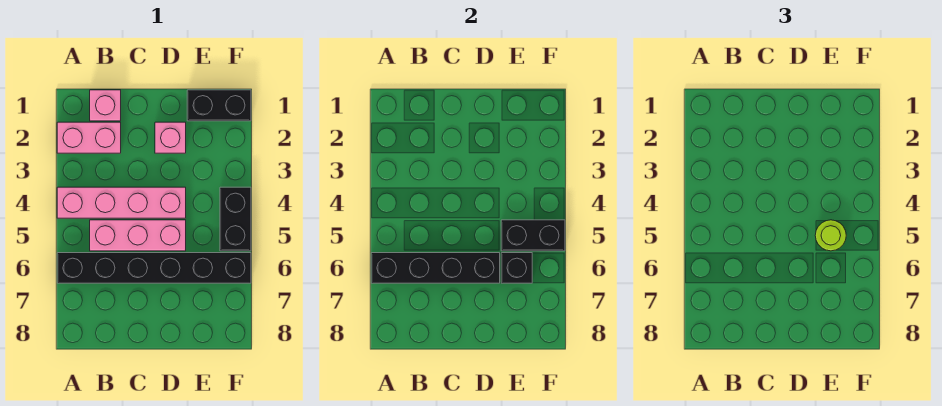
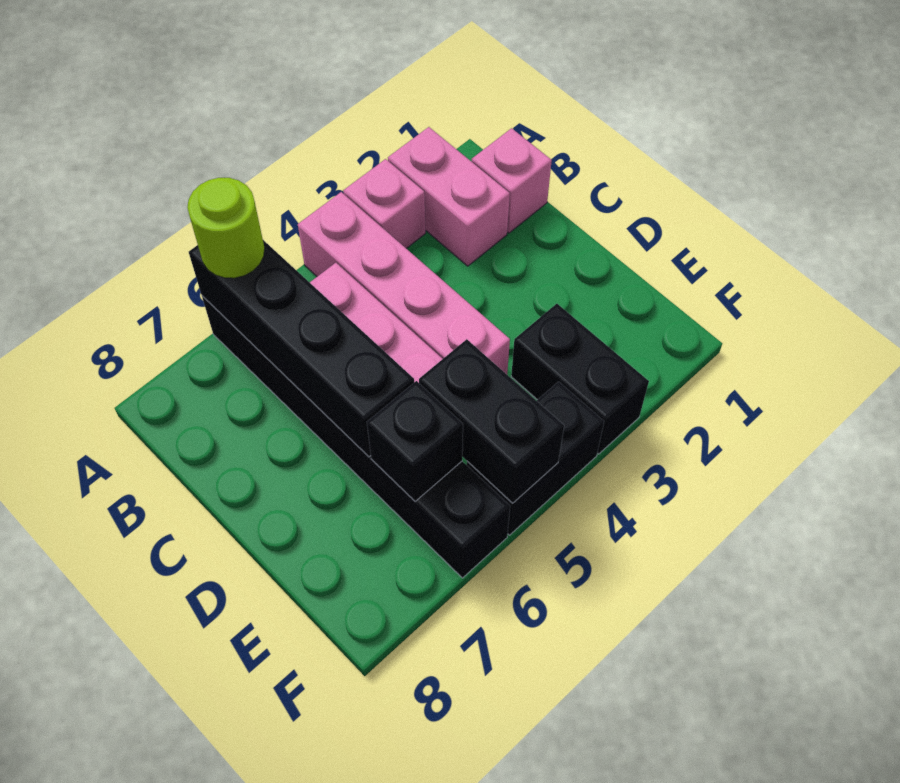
pink brick D2 level 1 -> pink brick A3 level 1
black brick E1:F1 level 1 -> black brick E3:F3 level 1
lime round brick E5 level 3 -> lime round brick A6 level 3

